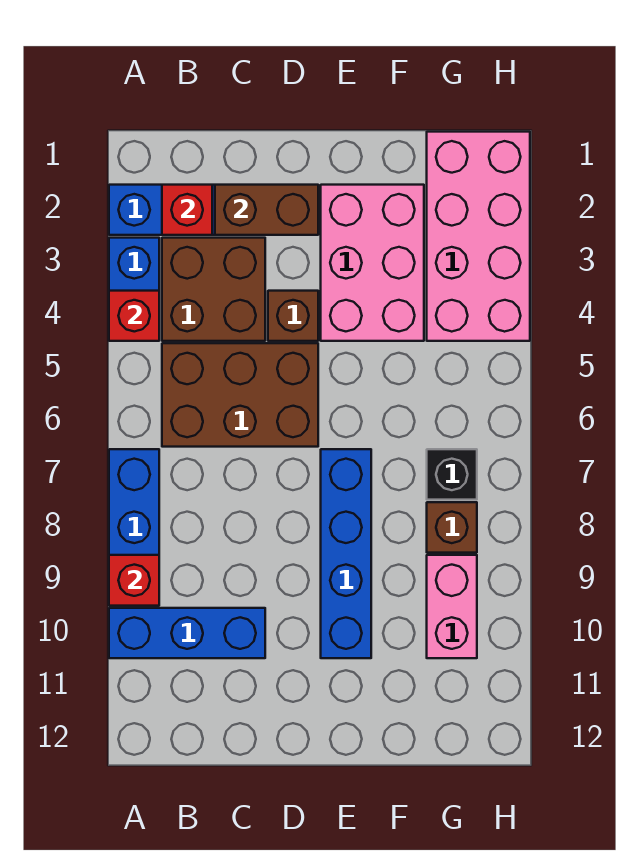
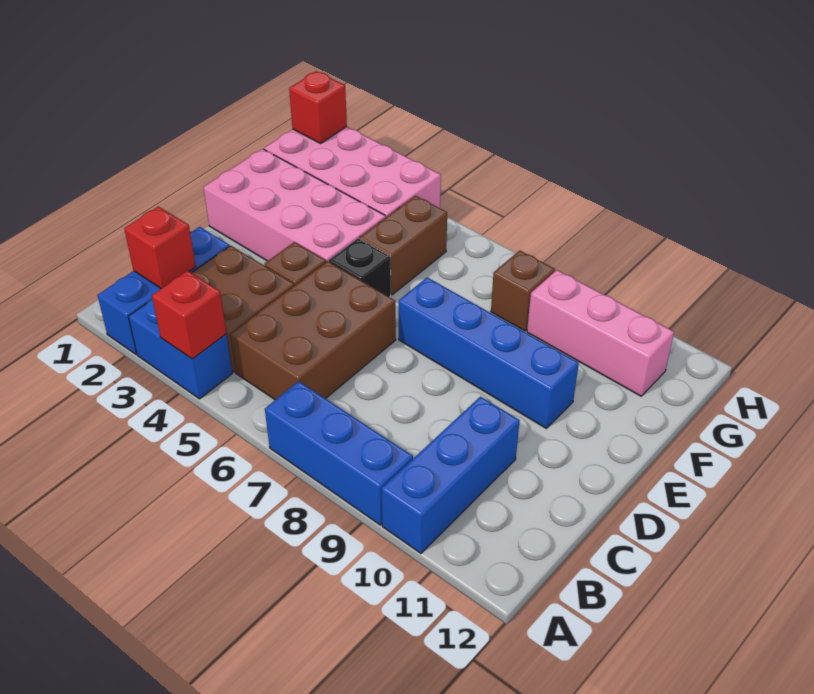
red brick A9 level 2 -> red brick H1 level 2
brown brick C2:D2 level 2 -> brown brick F5:G5 level 1
pink brick E2:F4 level 1 -> pink brick E1:F4 level 1
black brick G7 level 1 -> black brick E5 level 1
pink brick G9:G10 level 1 -> pink brick G9:G11 level 1

